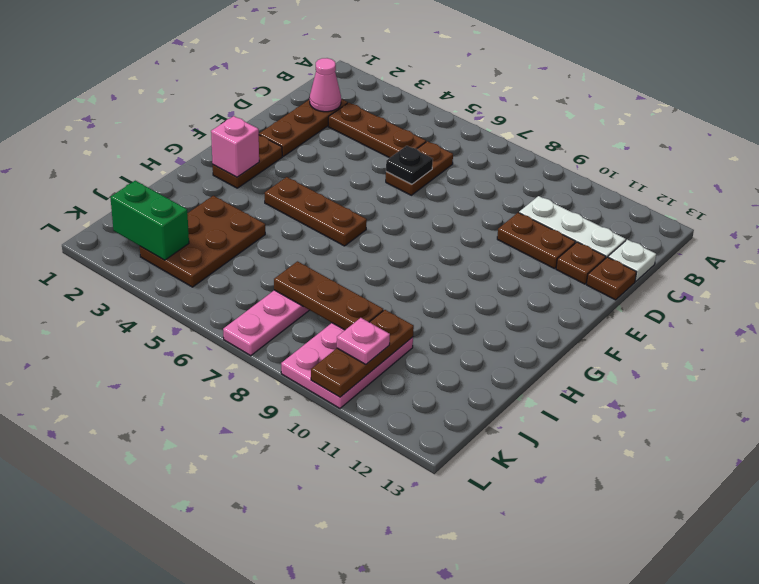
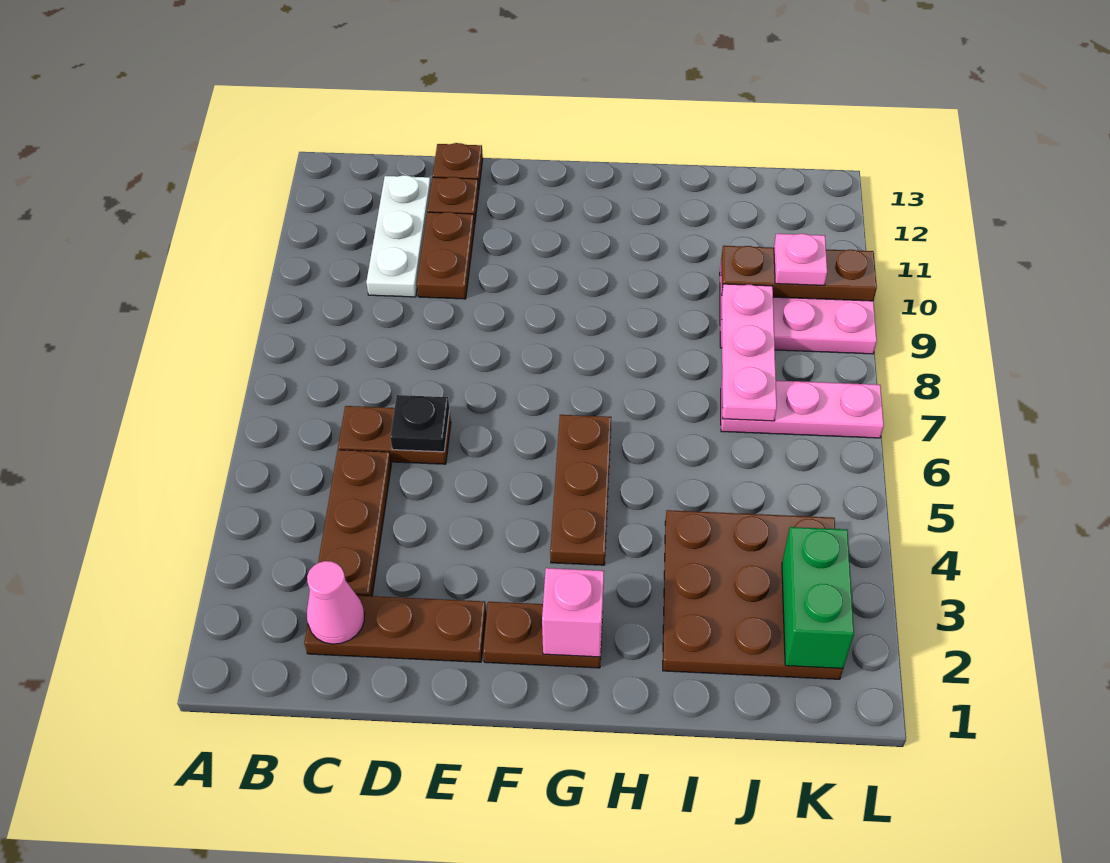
white plate C13 level 1 -> none
brown plate I3:K4 level 1 -> brown plate I2:K4 level 1
brown plate J7:J9 level 2 -> pink plate J7:J9 level 2

